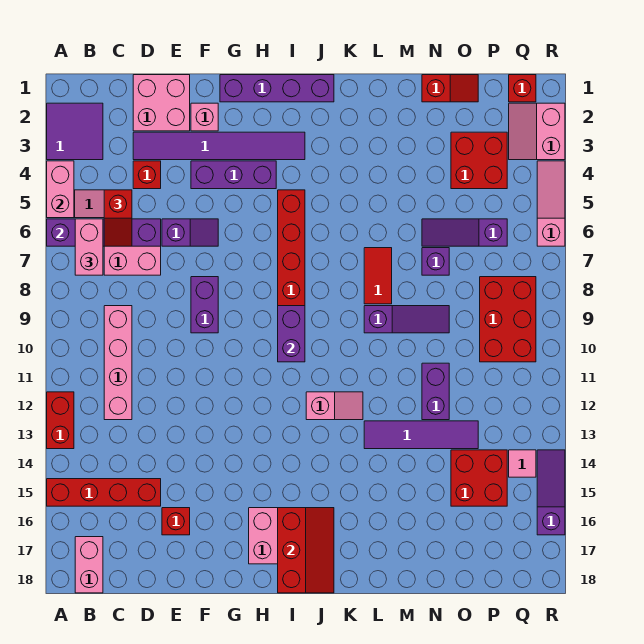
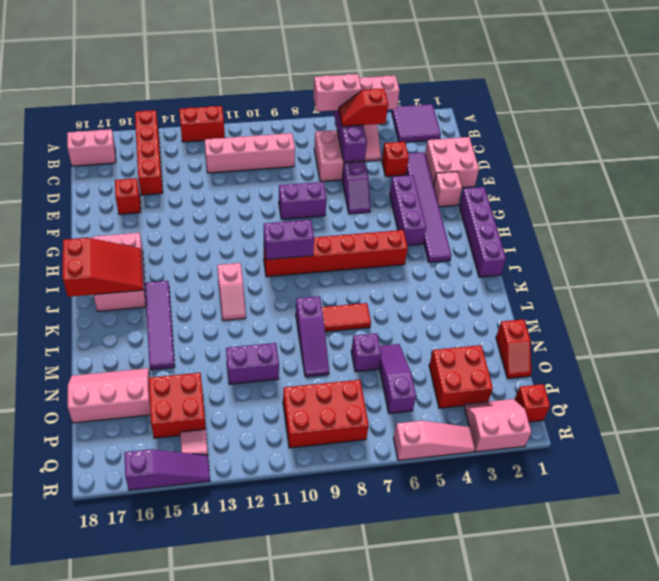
red slope I16:J18 level 2 top I -> red slope I16:J18 level 2 top 18
purple tile L13:O13 level 1 -> purple tile J15:M15 level 1
none -> pink slope N16:O18 level 1 top O

